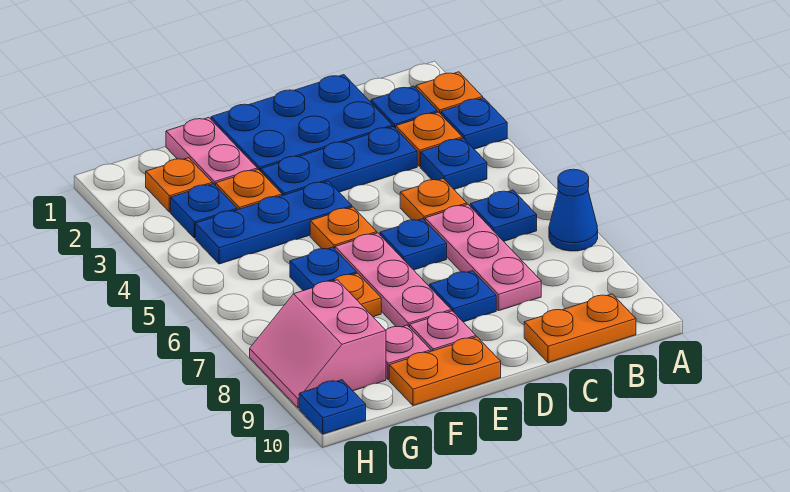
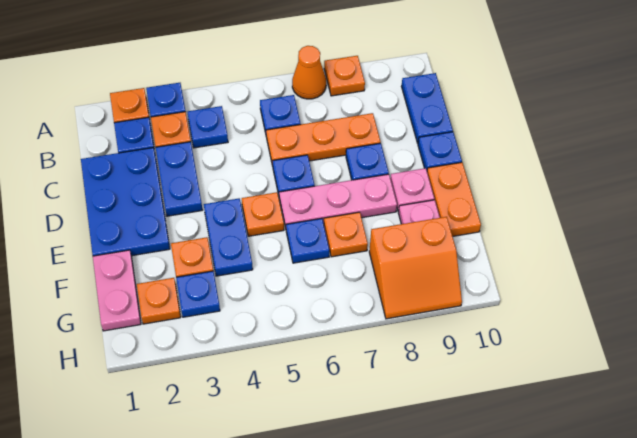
blue cone A7 level 1 -> orange cone A7 level 1
orange plate B10:C10 level 1 -> blue plate B10:C10 level 1
blue plate C3:E3 level 1 -> blue plate C3:D3 level 1
orange plate C5 level 1 -> orange plate A8 level 1
pink plate C6:C8 level 1 -> orange plate C6:C8 level 1
blue plate E4:G4 level 1 -> blue plate E4:F4 level 1
pink plate F1:F2 level 1 -> pink plate F1:G1 level 1
pink slope G8:H9 level 1 top G -> orange slope G8:H9 level 1 top G
blue plate H10 level 1 -> blue plate D10 level 1

